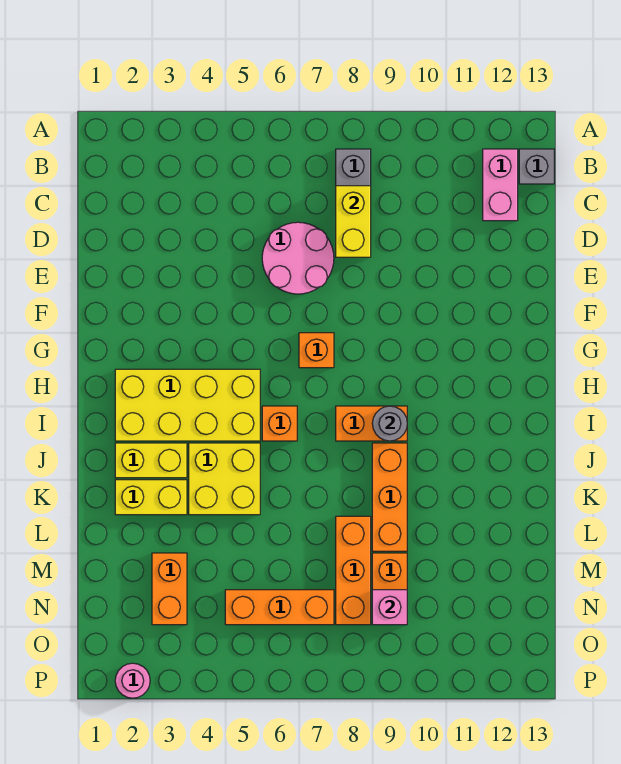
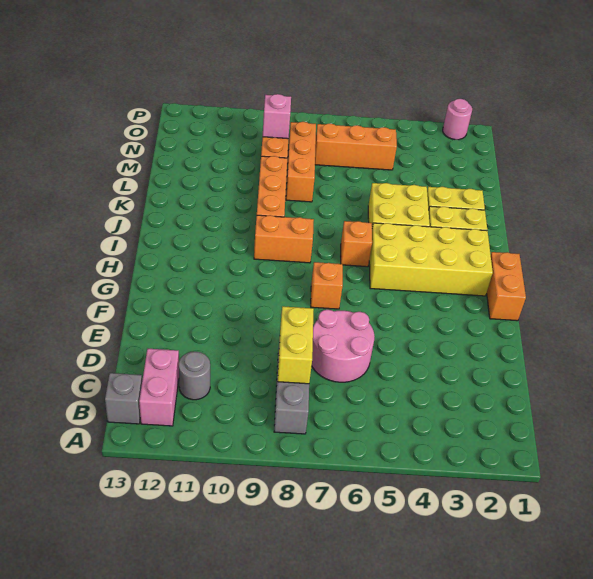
grey round brick I9 level 2 -> grey round brick C11 level 1
orange brick M3:N3 level 1 -> orange brick G1:H1 level 1

